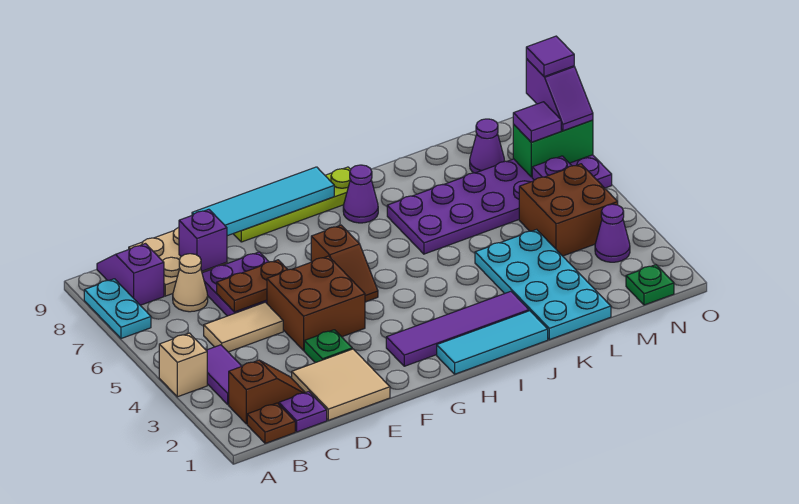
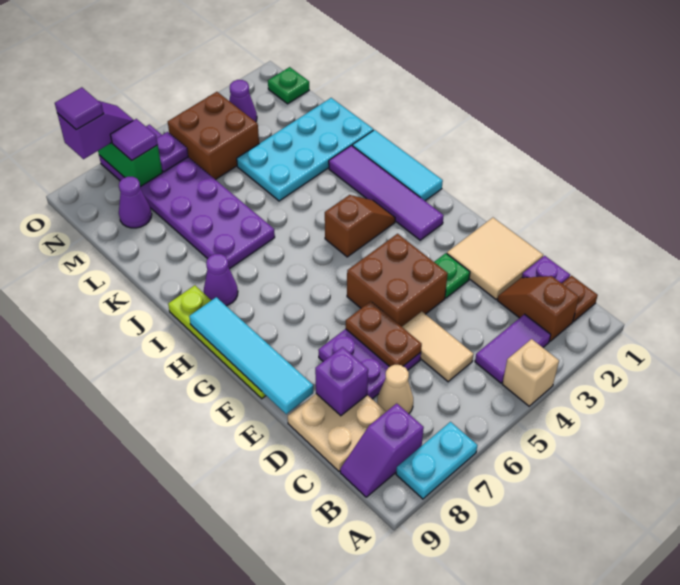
brown slope G5:G6 level 1 top 6 -> brown slope H3:H4 level 1 top 4

